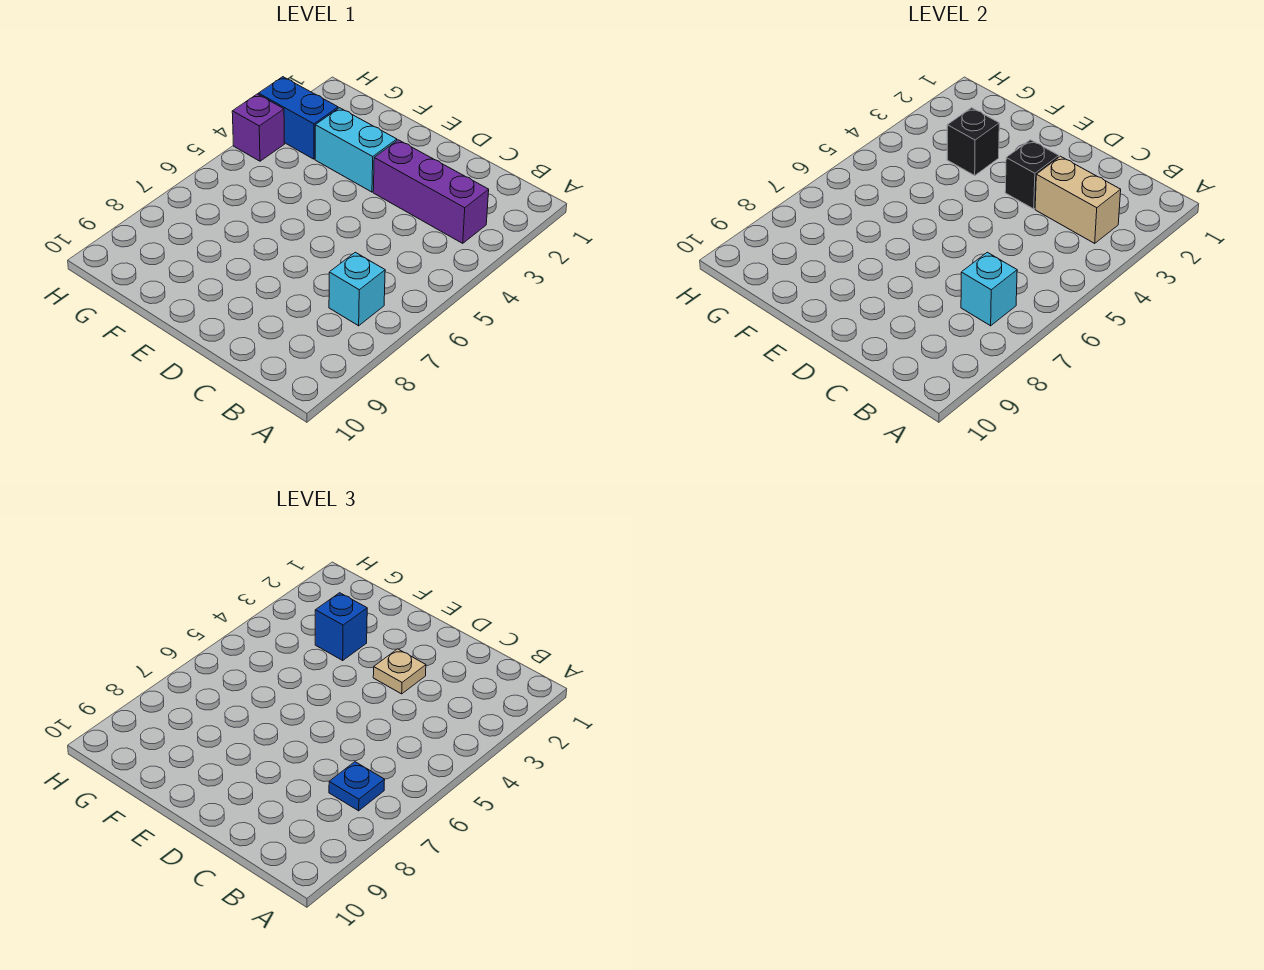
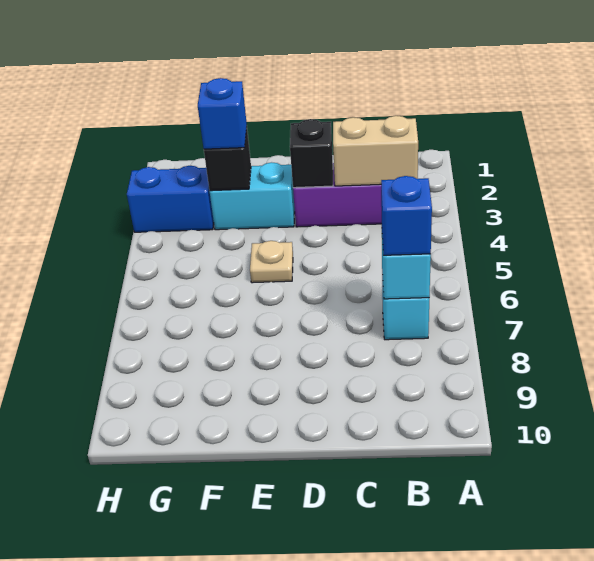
blue plate B7 level 3 -> blue brick B7 level 3
tan plate D3 level 3 -> tan plate E5 level 1
purple brick H4 level 1 -> none

